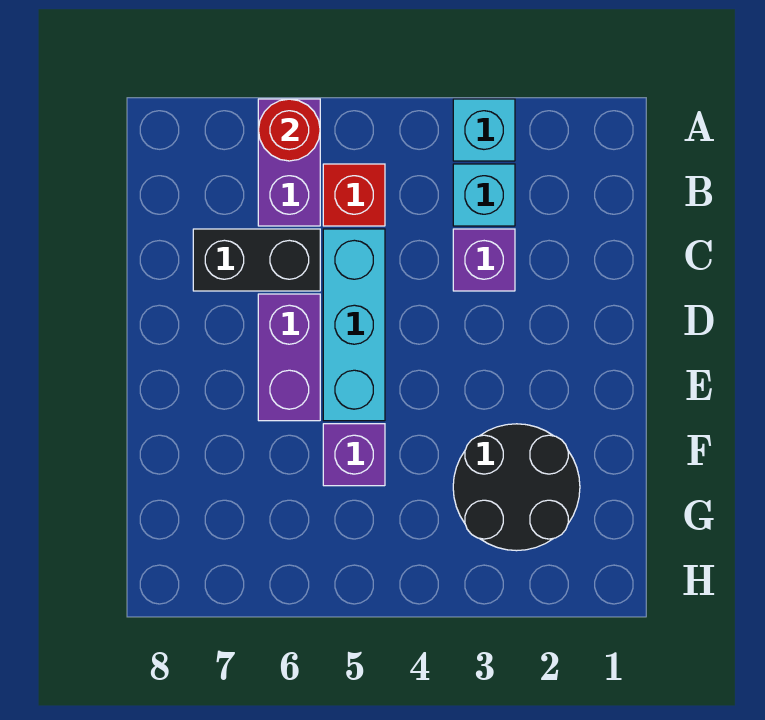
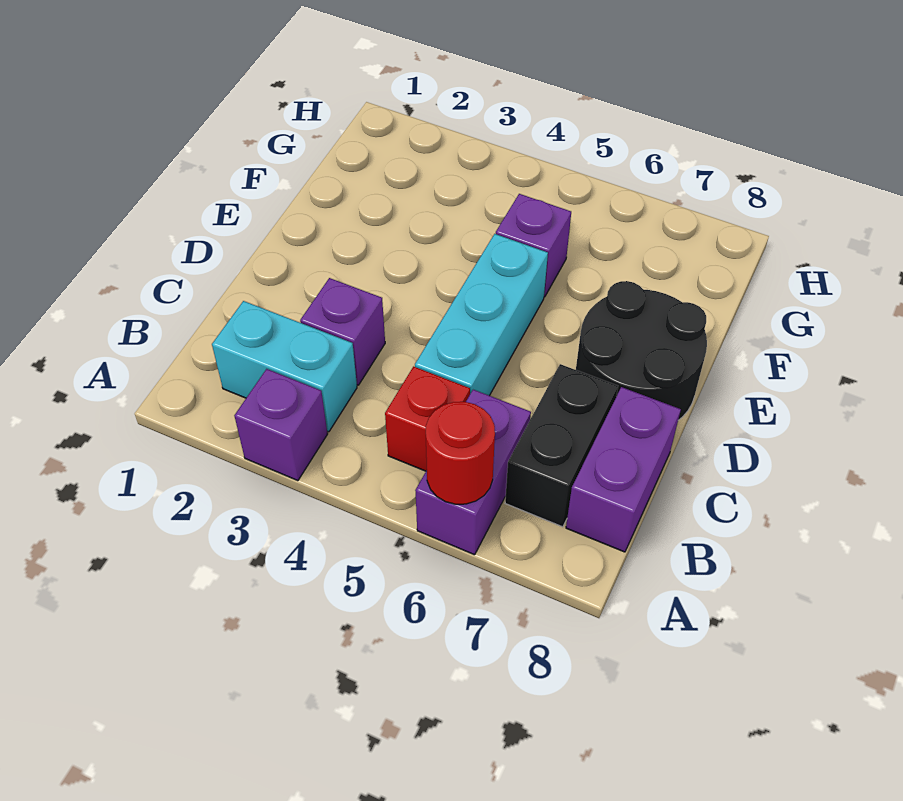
cyan brick A3 level 1 -> purple brick A3 level 1
cyan brick B3 level 1 -> cyan brick B2:B3 level 1
black brick C6:C7 level 1 -> black brick B7:C7 level 1
purple brick D6:E6 level 1 -> purple brick B8:C8 level 1
black round brick F2:G3 level 1 -> black round brick D7:E8 level 1

